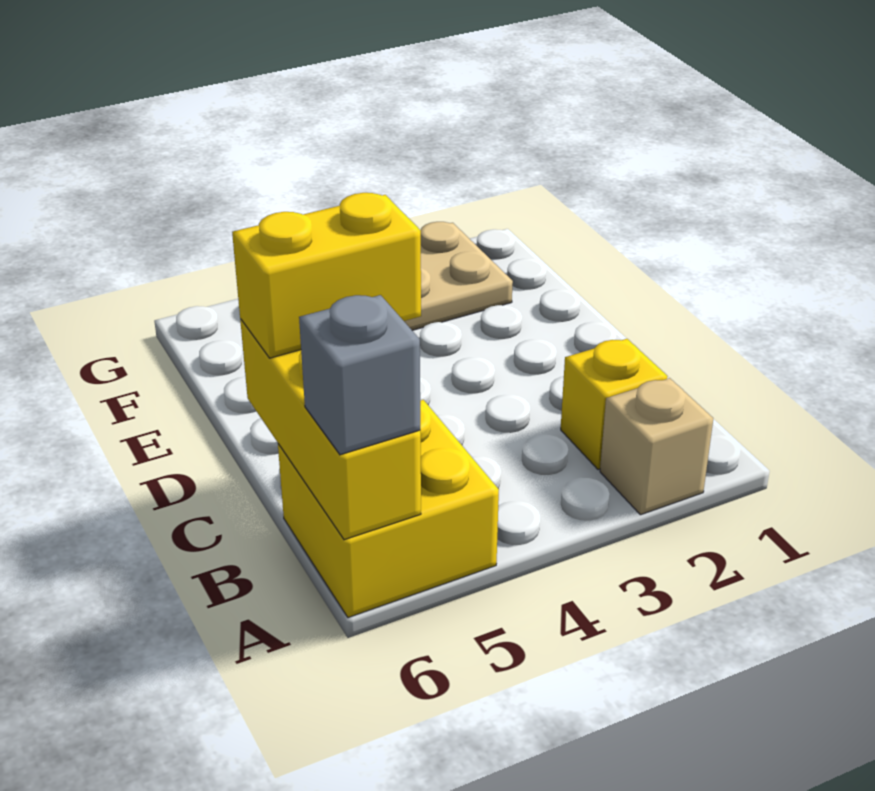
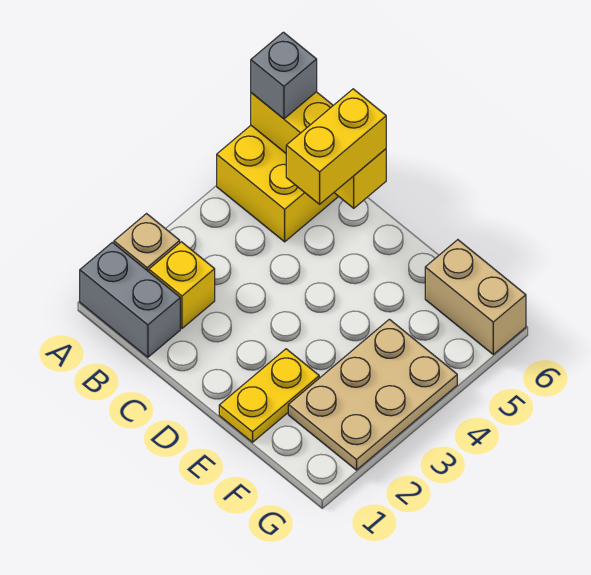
none -> grey brick A1:B1 level 1
none -> yellow plate E1:E2 level 1
none -> tan brick F6:G6 level 1

